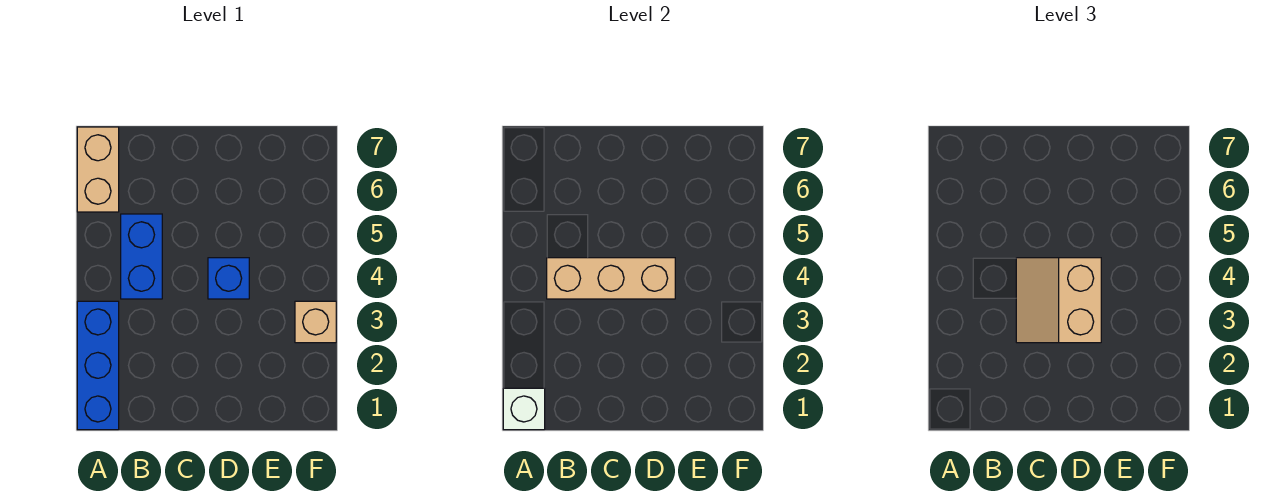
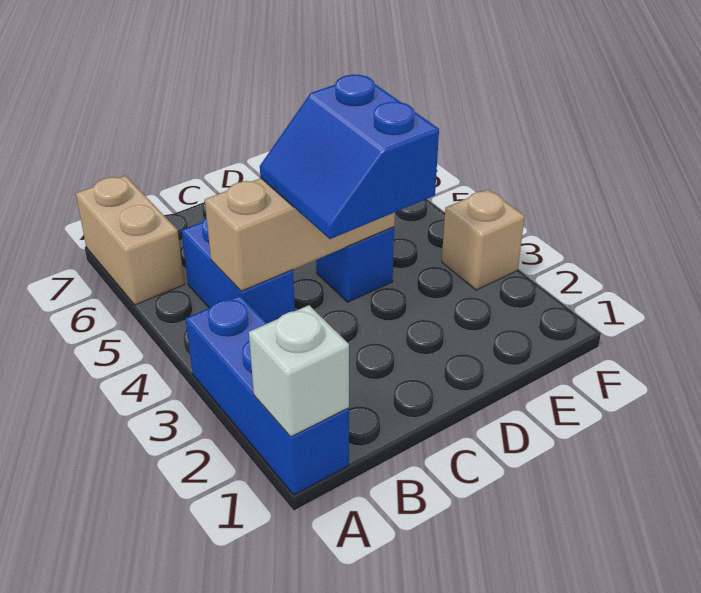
tan slope C3:D4 level 3 top D -> blue slope C3:D4 level 3 top D

